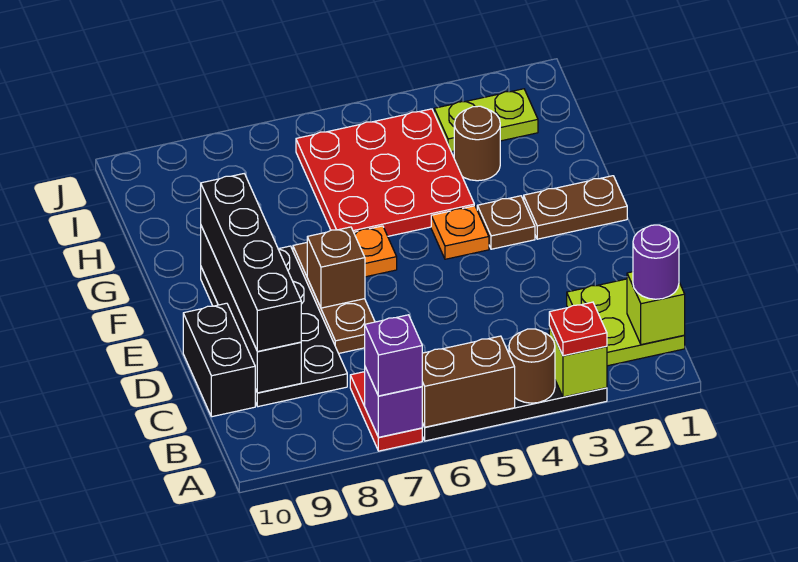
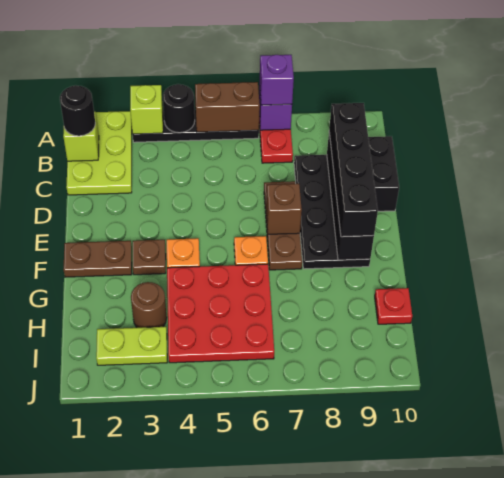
red plate A3 level 3 -> red plate H10 level 1
brown round brick A4 level 2 -> black round brick A4 level 2
lime plate B1:C2 level 1 -> lime plate A1:C2 level 1
purple round brick B1 level 3 -> black round brick B1 level 3

